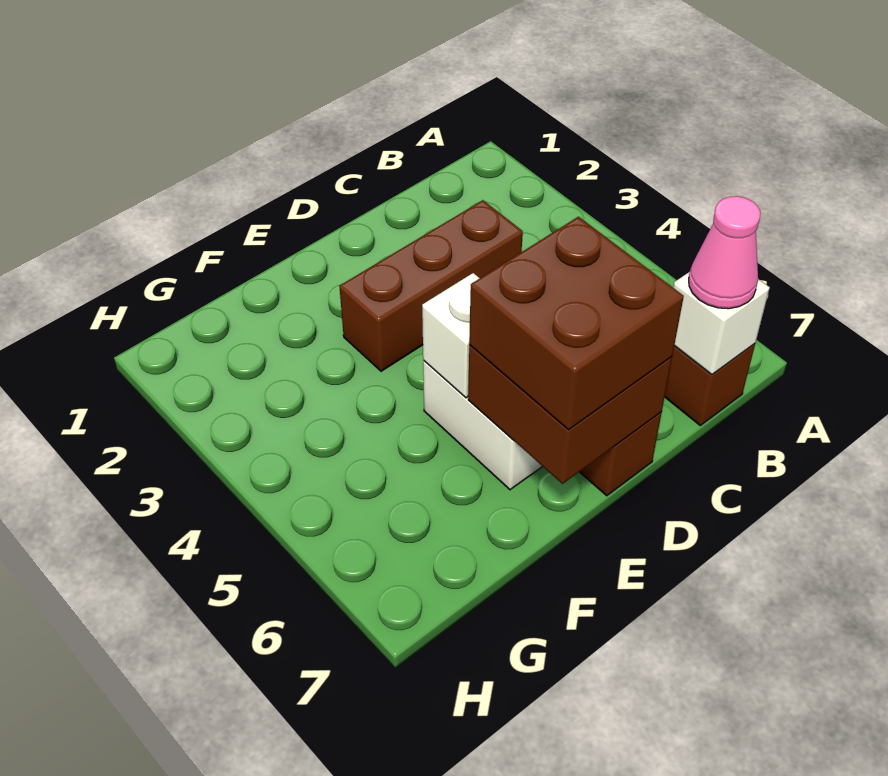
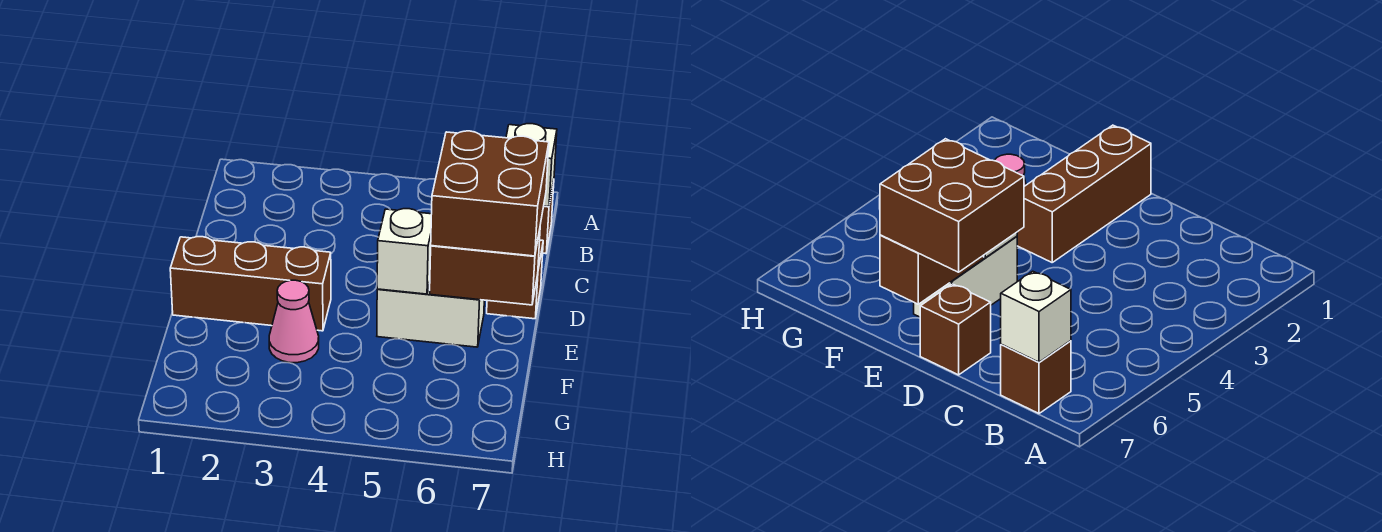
pink cone B7 level 3 -> pink cone F3 level 1
brown brick C3:E3 level 1 -> brown brick E1:E3 level 1
brown brick D6:E7 level 2 -> brown brick E6:E7 level 2

